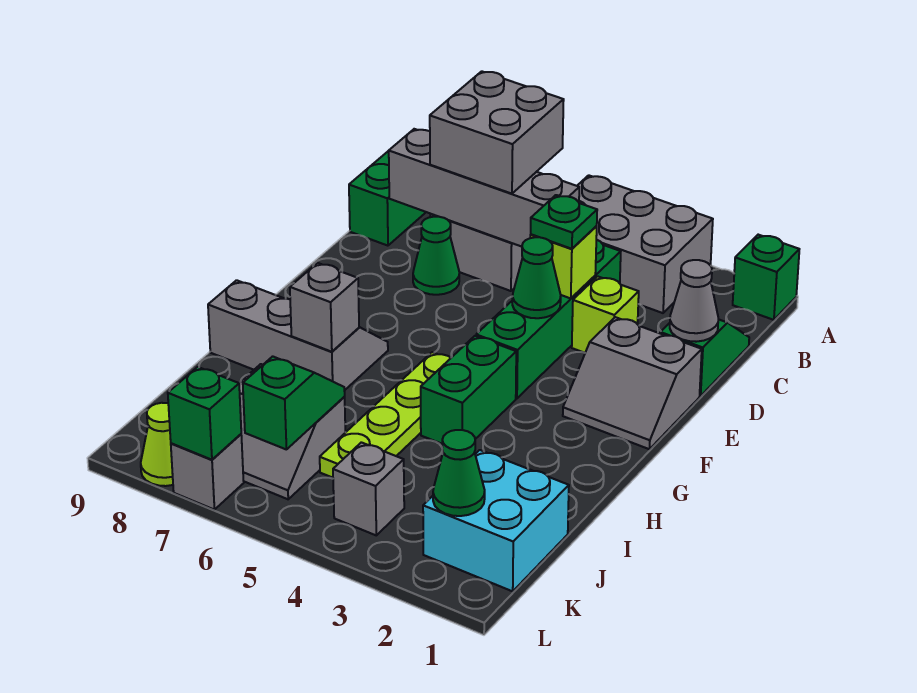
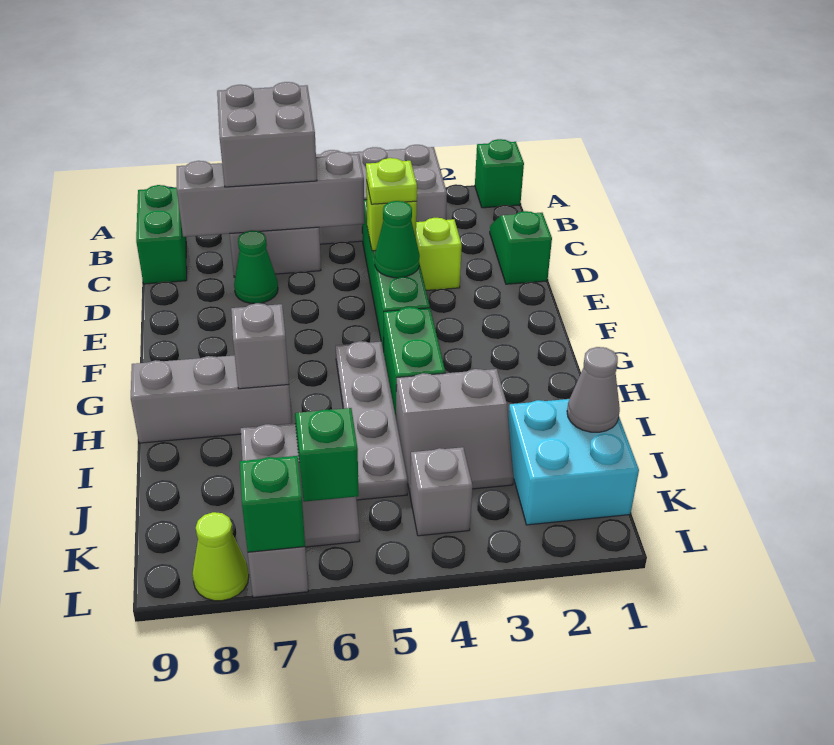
grey cone D1 level 2 -> grey cone J1 level 2
green plate D4 level 3 -> lime plate D4 level 3
grey slope E1:F2 level 1 top E -> grey slope I3:J4 level 1 top I
lime plate G5:J5 level 1 -> grey plate G5:J5 level 1
green cone K2 level 2 -> none

